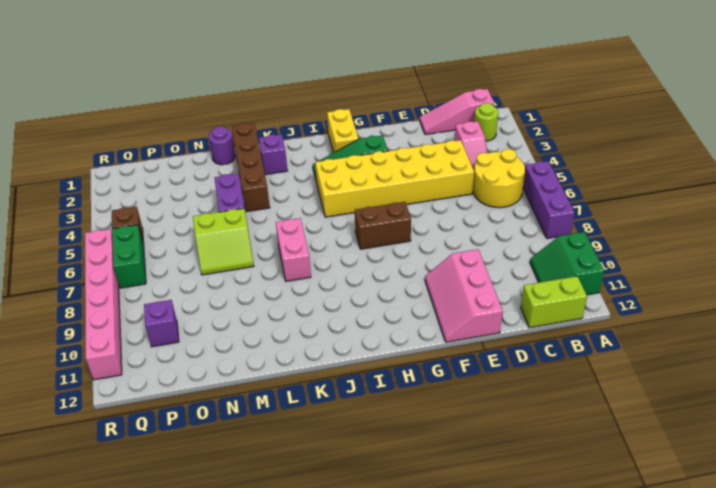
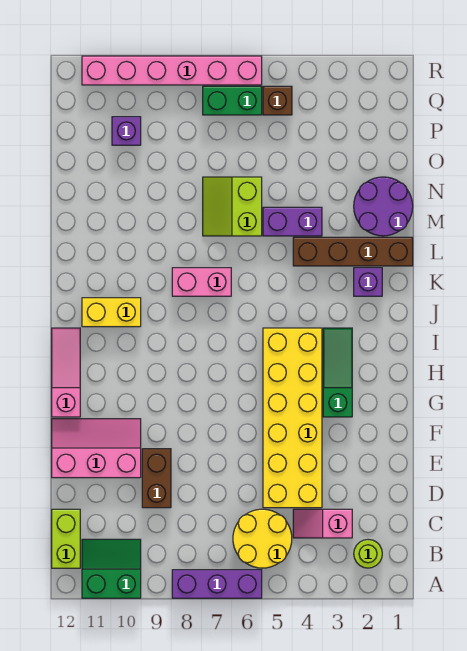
pink slope B1:D1 level 1 top B -> pink slope G12:I12 level 1 top G
brown brick G7:H7 level 1 -> brown brick D9:E9 level 1
yellow brick H1:H2 level 1 -> yellow brick J10:J11 level 1
purple round brick M1 level 1 -> purple round brick M1:N2 level 1

